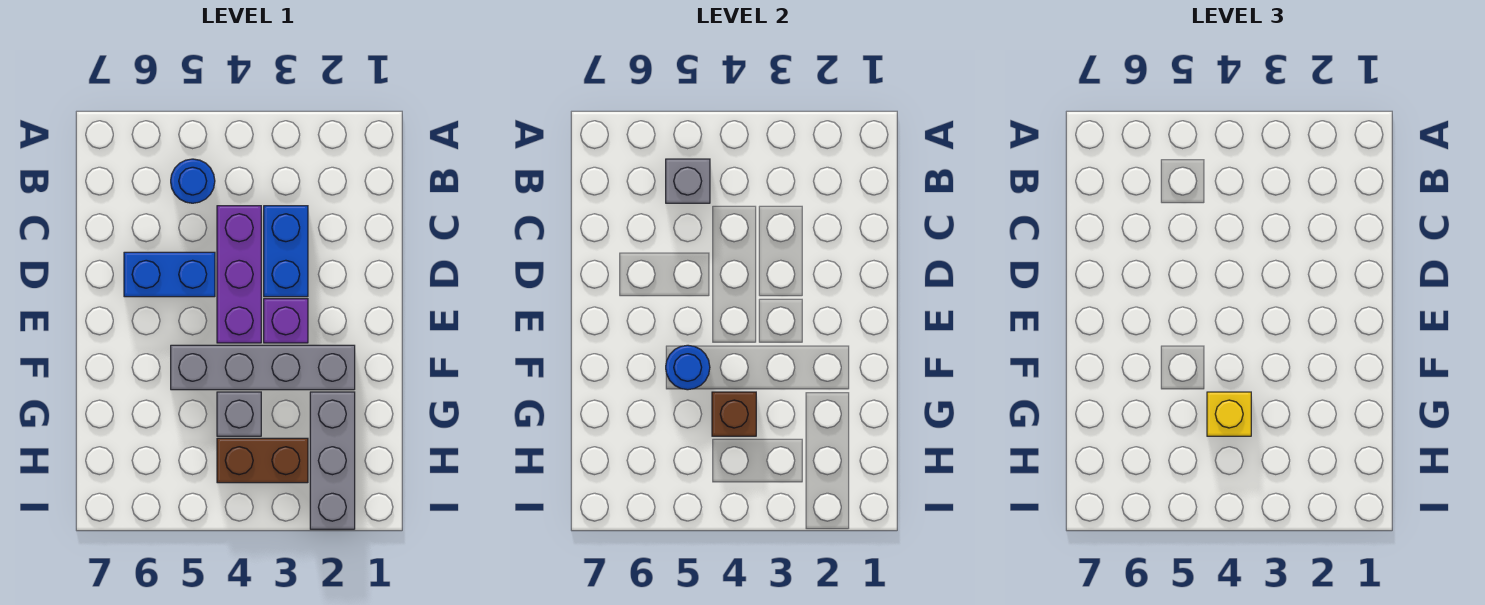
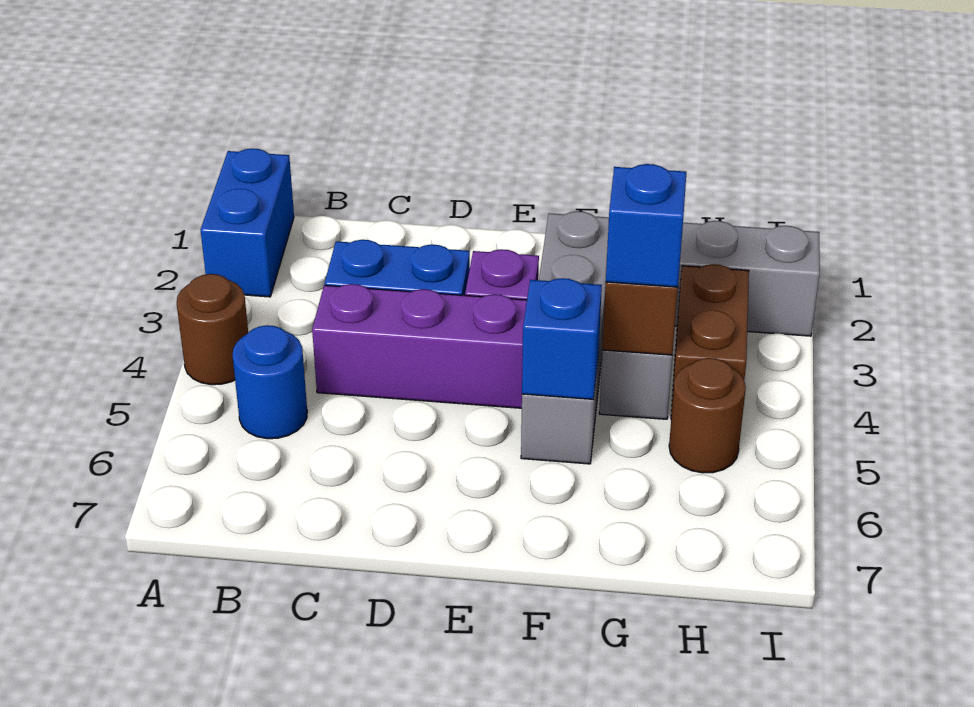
none -> brown round brick A4 level 1
grey brick B5 level 2 -> none
blue brick D5:D6 level 1 -> blue brick A1:A2 level 1
blue round brick F5 level 2 -> blue brick F5 level 2
yellow brick G4 level 3 -> blue brick G4 level 3
none -> brown round brick H5 level 1

